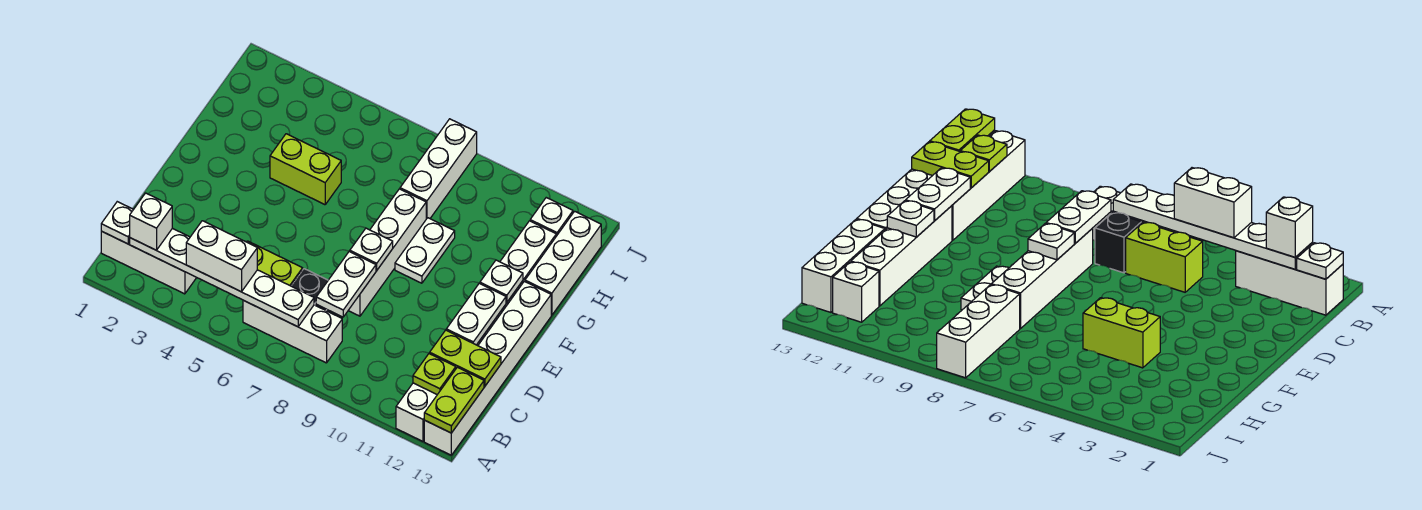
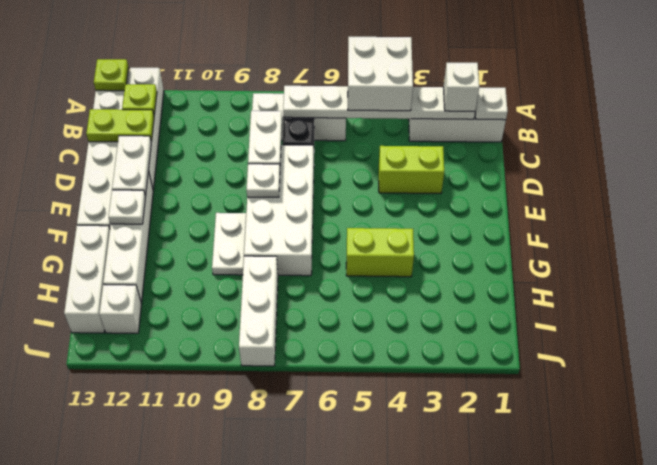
lime plate A13:B13 level 2 -> lime plate A13 level 2
white brick B4:B5 level 3 -> white brick A4:B5 level 3
lime brick C5:C6 level 1 -> lime brick D3:D4 level 1
white brick D8:G8 level 1 -> white brick D7:G8 level 1

